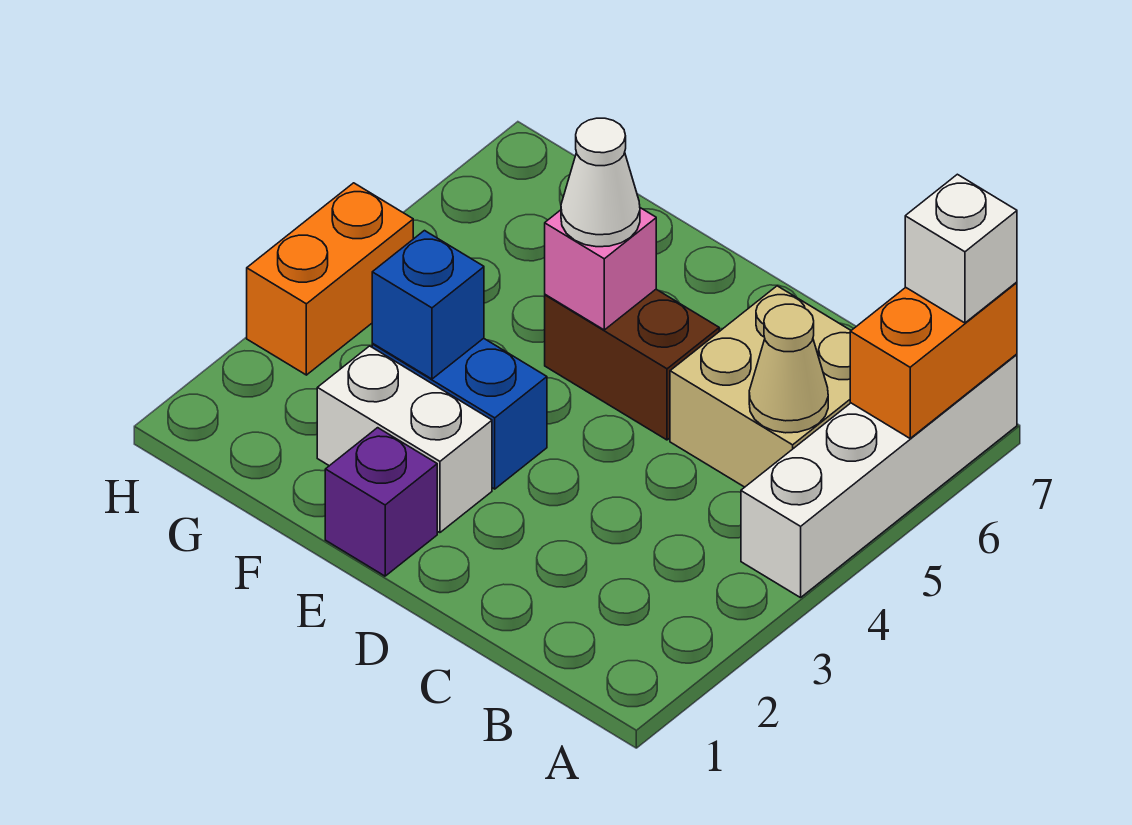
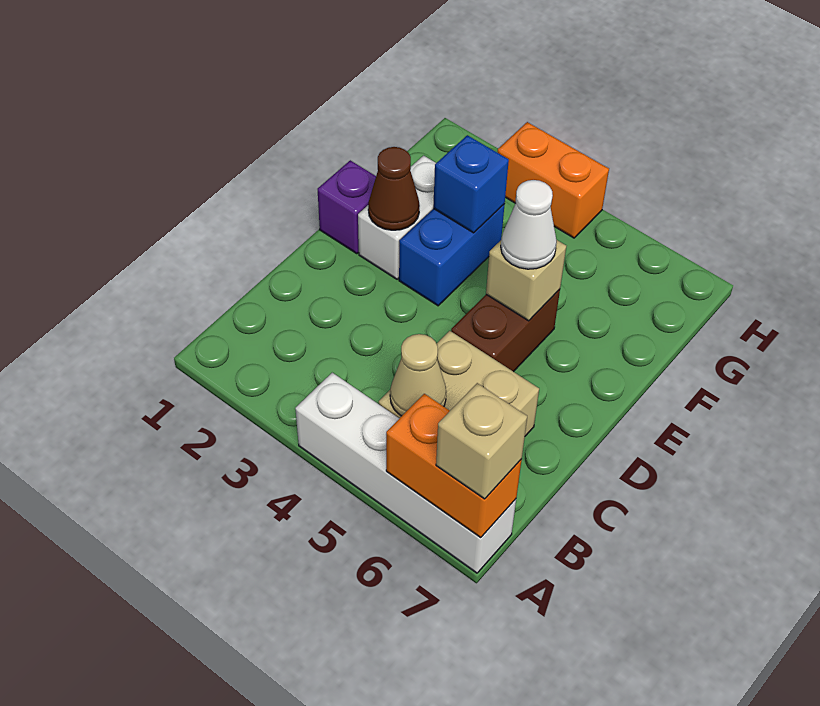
white brick A7 level 3 -> tan brick A7 level 3
none -> brown cone E2 level 2
pink brick E5 level 2 -> tan brick E5 level 2

